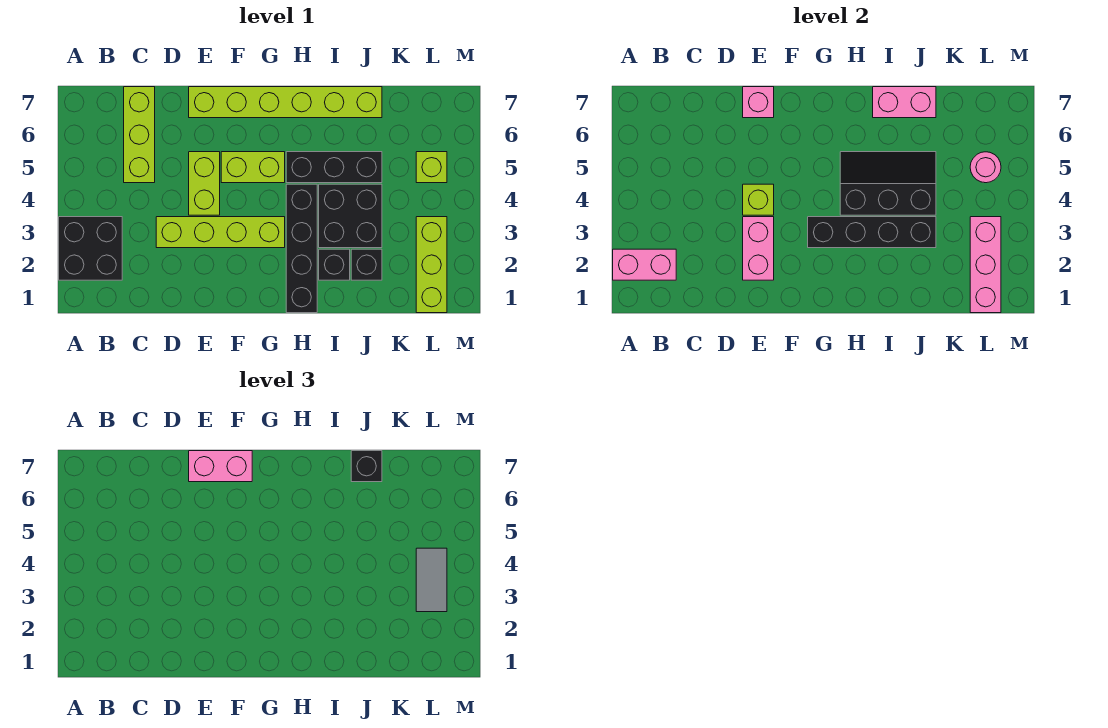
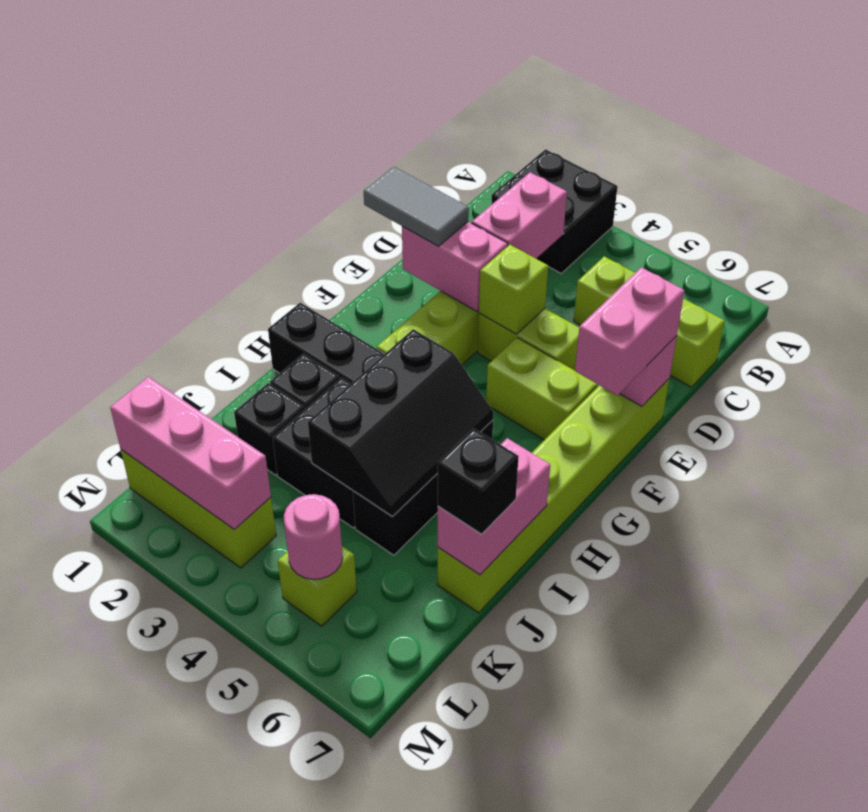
pink brick A2:B2 level 2 -> pink brick C3:D3 level 2
lime brick F5:G5 level 1 -> lime brick F5:F6 level 1
black brick G3:J3 level 2 -> none
grey tile L3:L4 level 3 -> grey tile E1:E2 level 3

